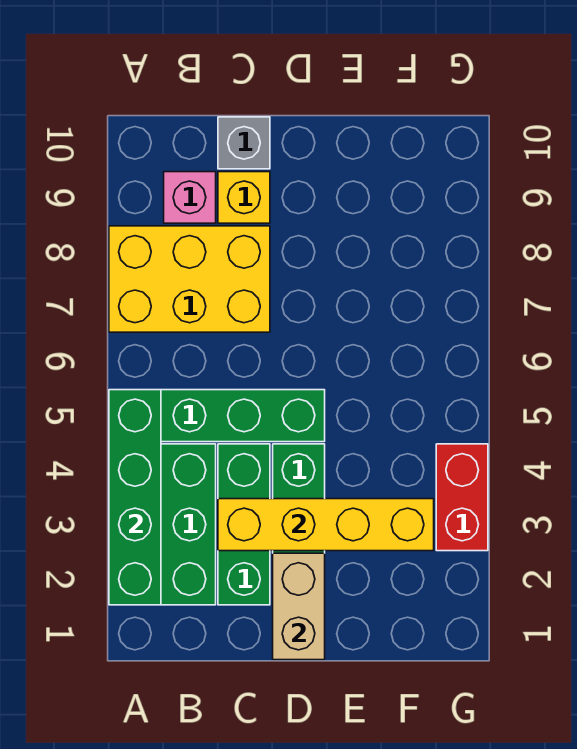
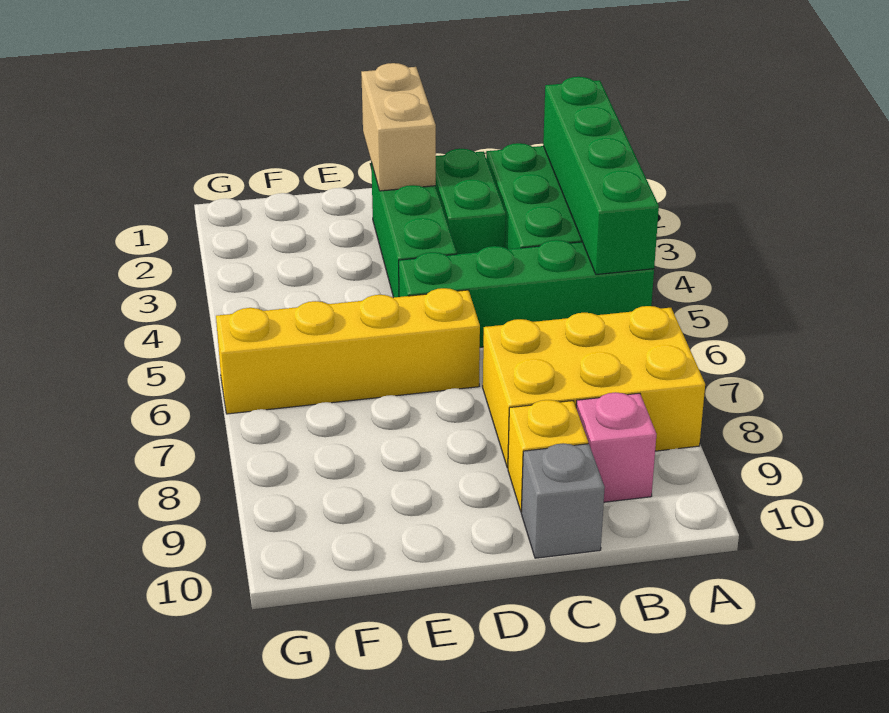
green brick C2:C4 level 1 -> green brick C2:C3 level 1
yellow brick C3:F3 level 2 -> yellow brick D6:G6 level 1
red brick G3:G4 level 1 -> none

